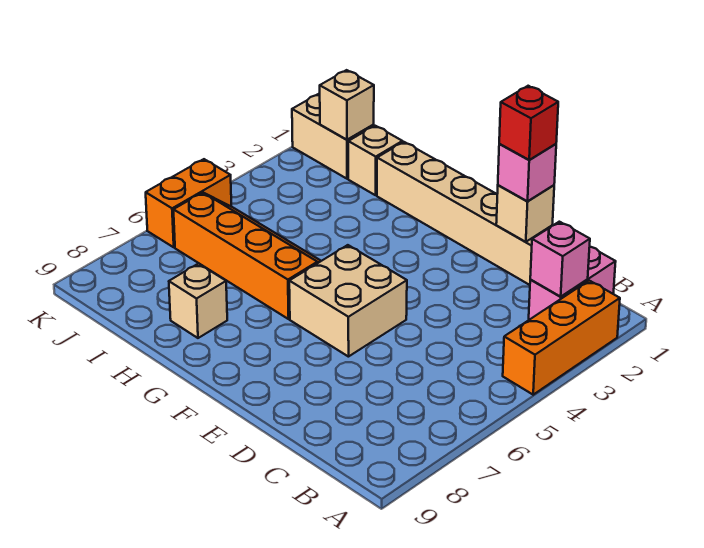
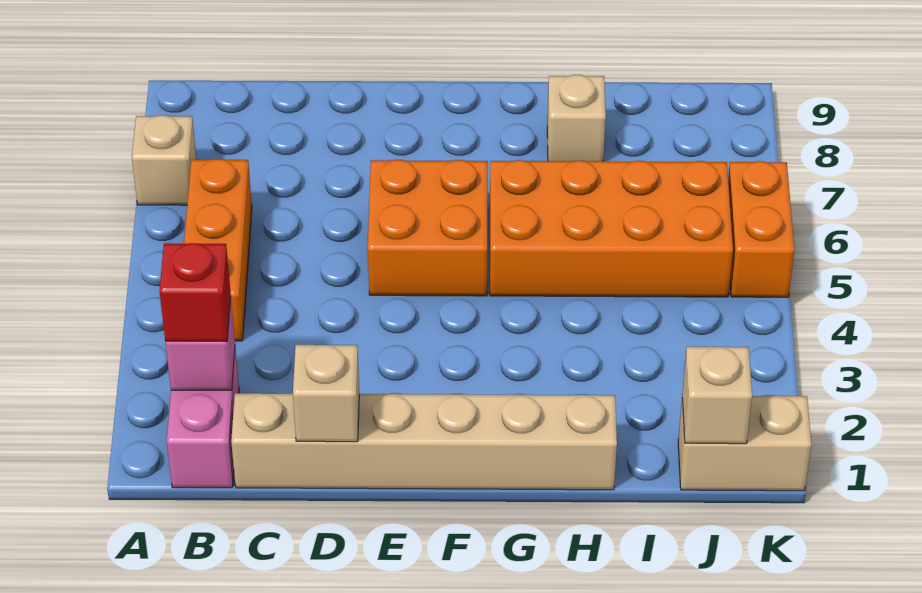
orange brick A2:A4 level 1 -> orange brick B4:B6 level 1
pink brick D1 level 3 -> none
red brick D1 level 4 -> red brick B2 level 3
tan brick E5:F6 level 1 -> orange brick E5:F6 level 1
orange slope G5:J6 level 1 top 6 -> orange brick G5:J6 level 1
tan brick I1 level 1 -> tan brick A7 level 1

